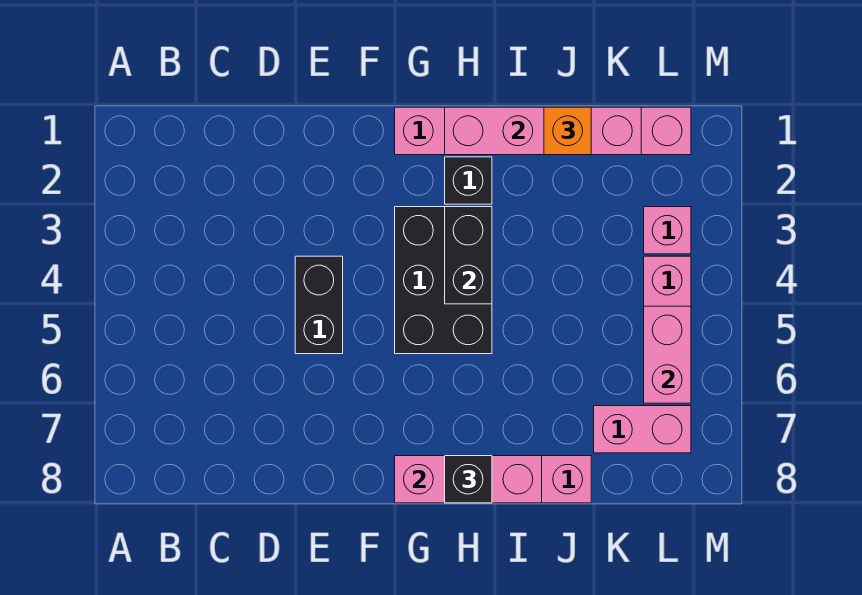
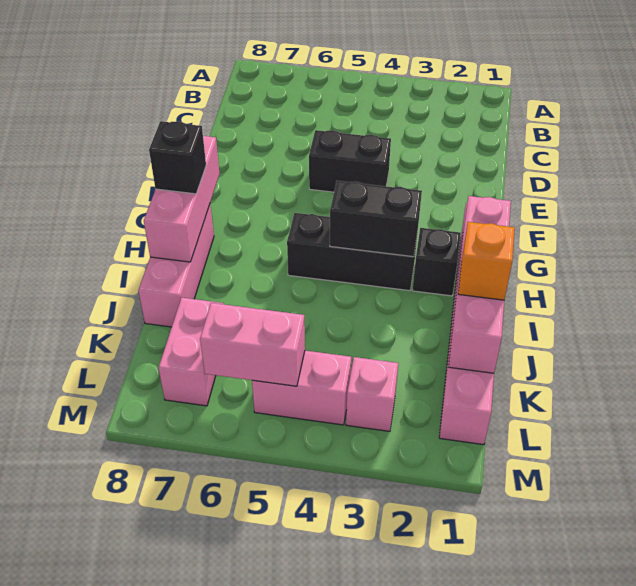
black brick G3:H5 level 1 -> black brick H3:H5 level 1

